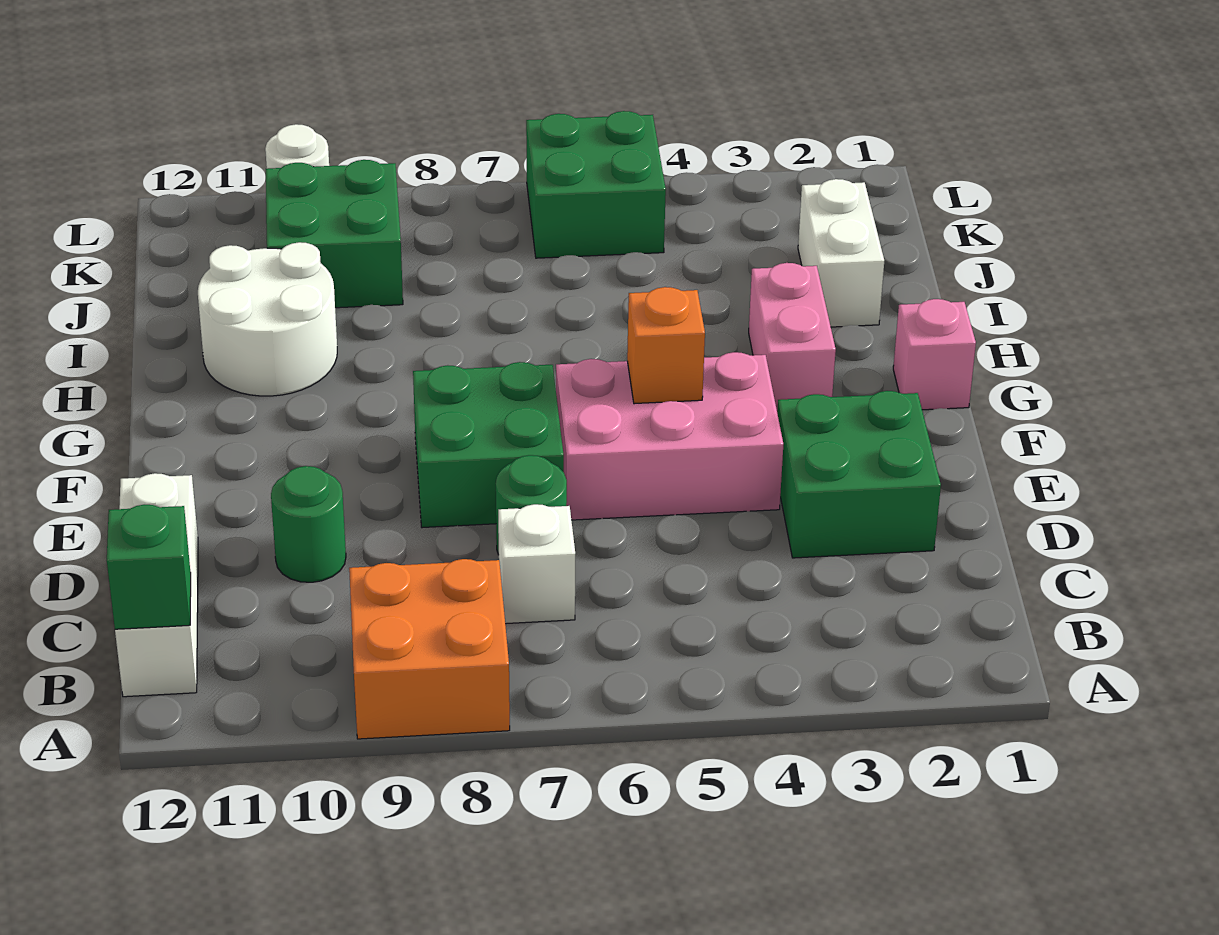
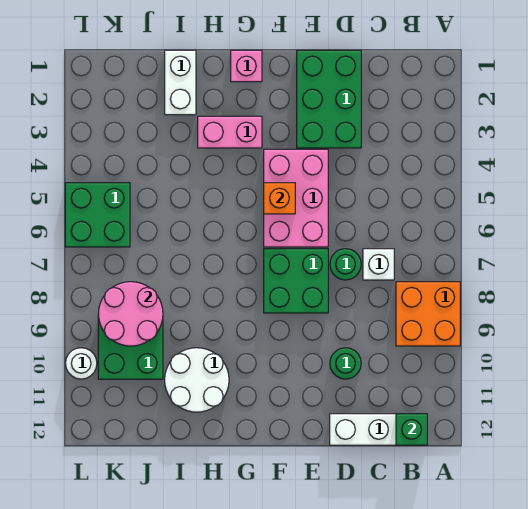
green brick D2:E3 level 1 -> green brick D1:E3 level 1
white brick I2:J2 level 1 -> white brick I1:I2 level 1
none -> pink round brick J8:K9 level 2

